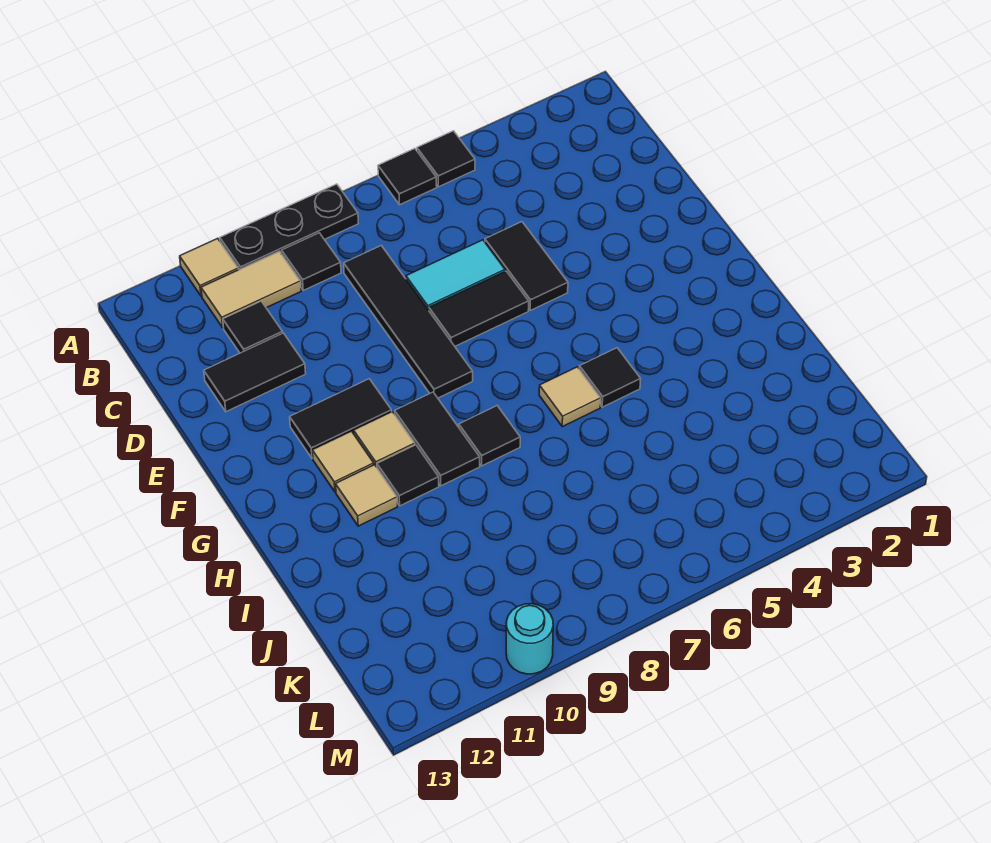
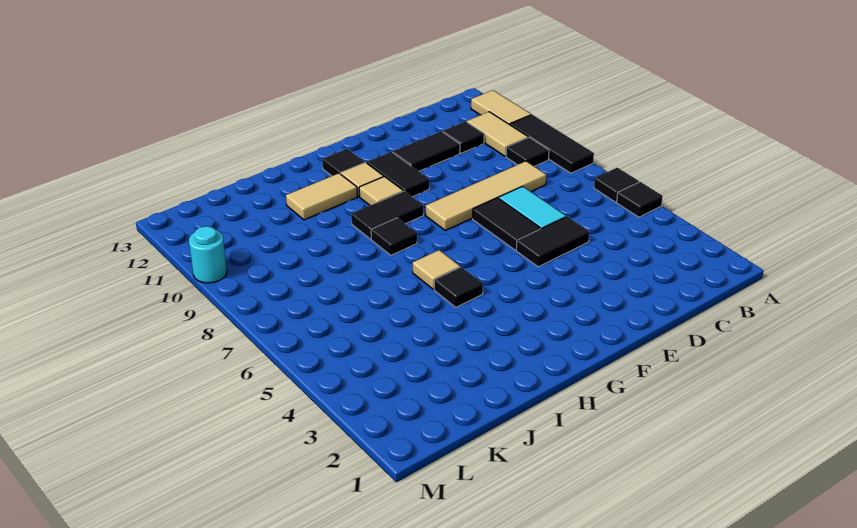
black plate A8:A10 level 1 -> black tile A8:A10 level 1
tan tile A11 level 1 -> tan tile A11:A12 level 1
black tile C8:F8 level 1 -> tan tile C8:F8 level 1
black tile D11:D12 level 1 -> black tile D11:E11 level 1
black tile H10 level 1 -> black tile G12 level 1
tan tile H11 level 1 -> tan tile H11:I11 level 1

